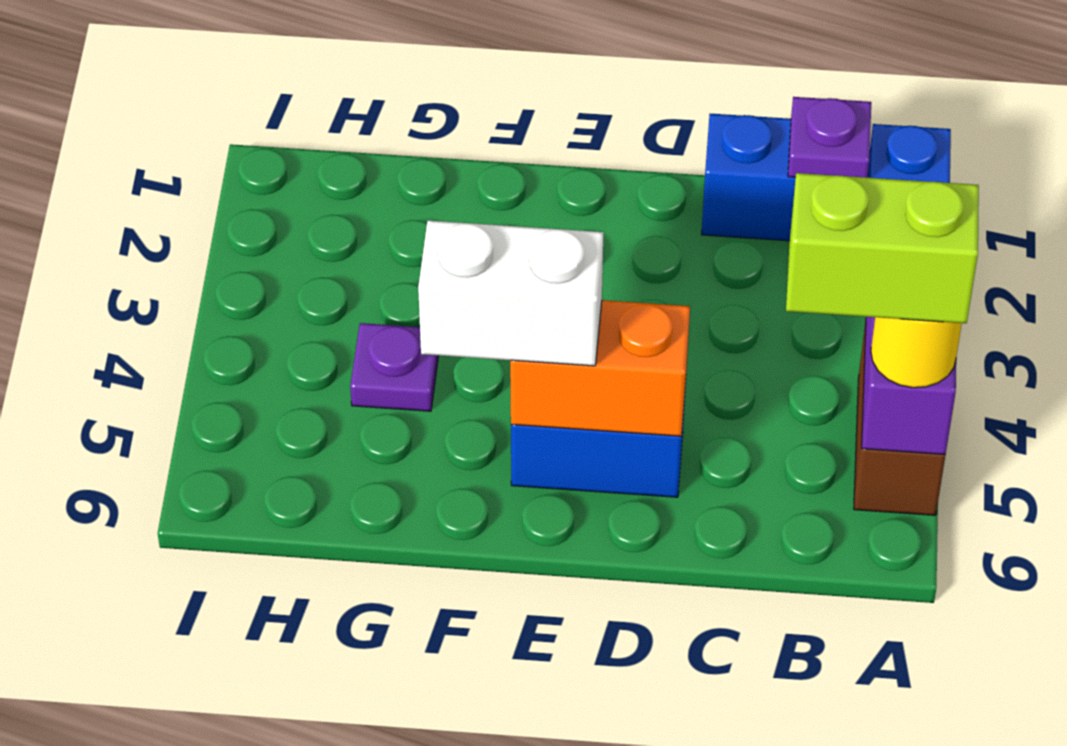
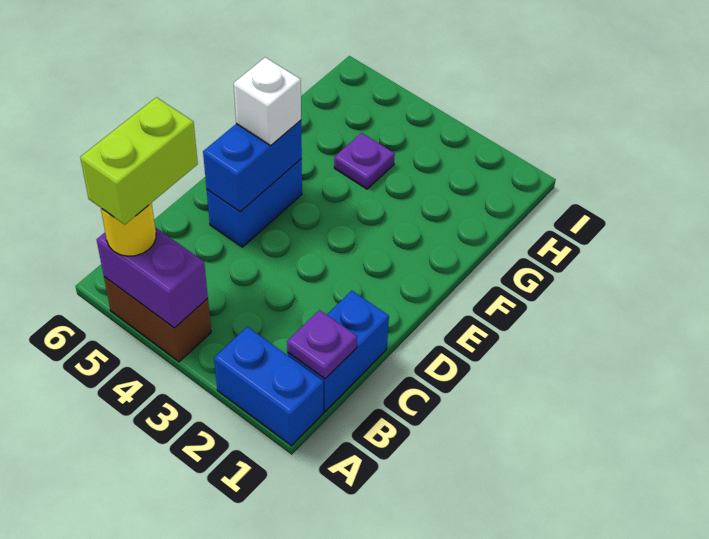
orange brick D5:E5 level 2 -> blue brick D5:E5 level 2
white brick E5:F5 level 3 -> white brick E5 level 3

